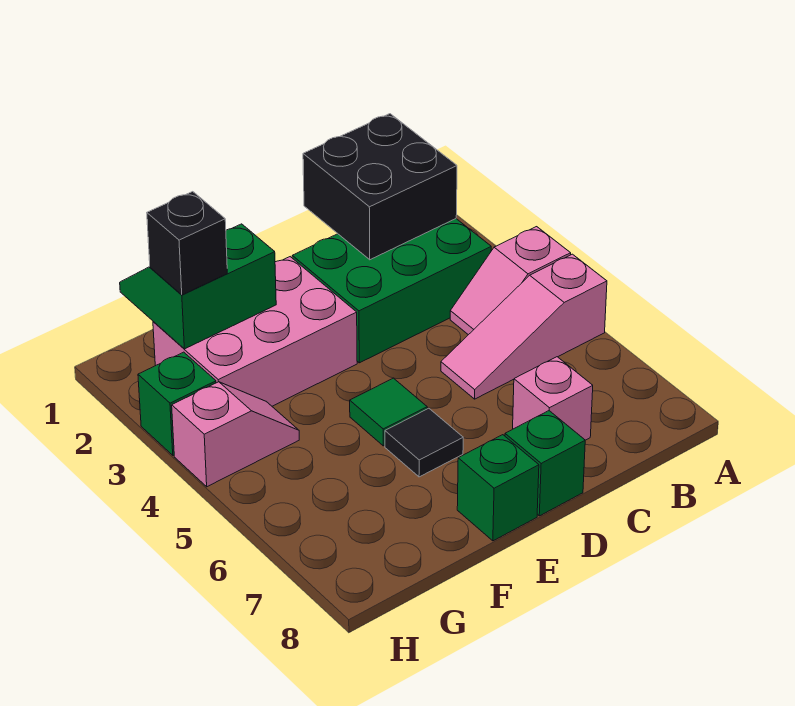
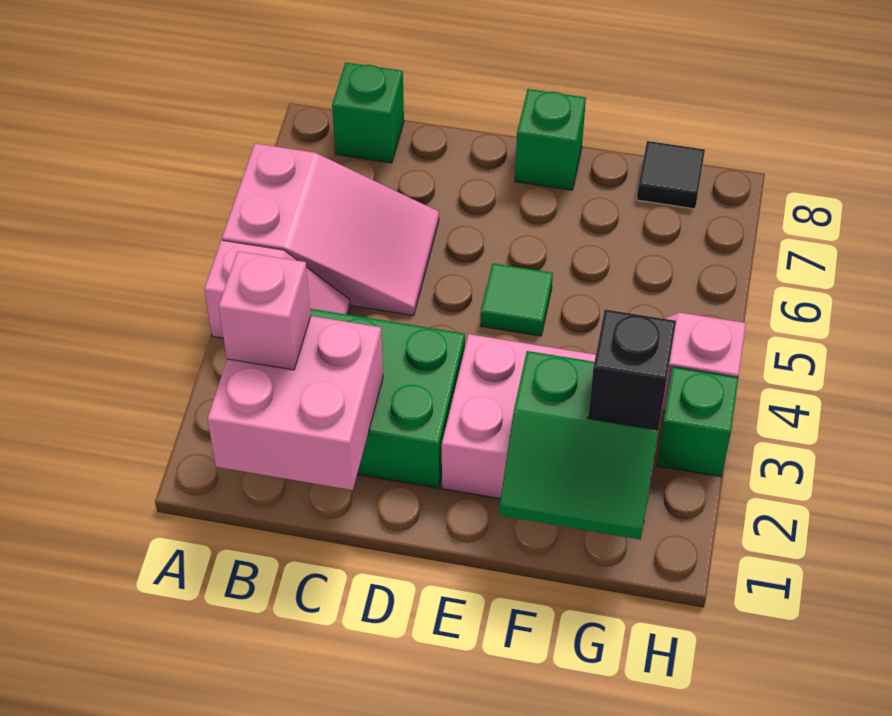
pink slope A5:C5 level 1 top A -> pink slope A5:C6 level 1 top A
black brick B1:C2 level 2 -> pink brick B1:C2 level 2
pink brick C7 level 1 -> pink brick B2 level 3
green brick D8 level 1 -> green brick B8 level 1
black tile E6 level 1 -> black tile G8 level 1

